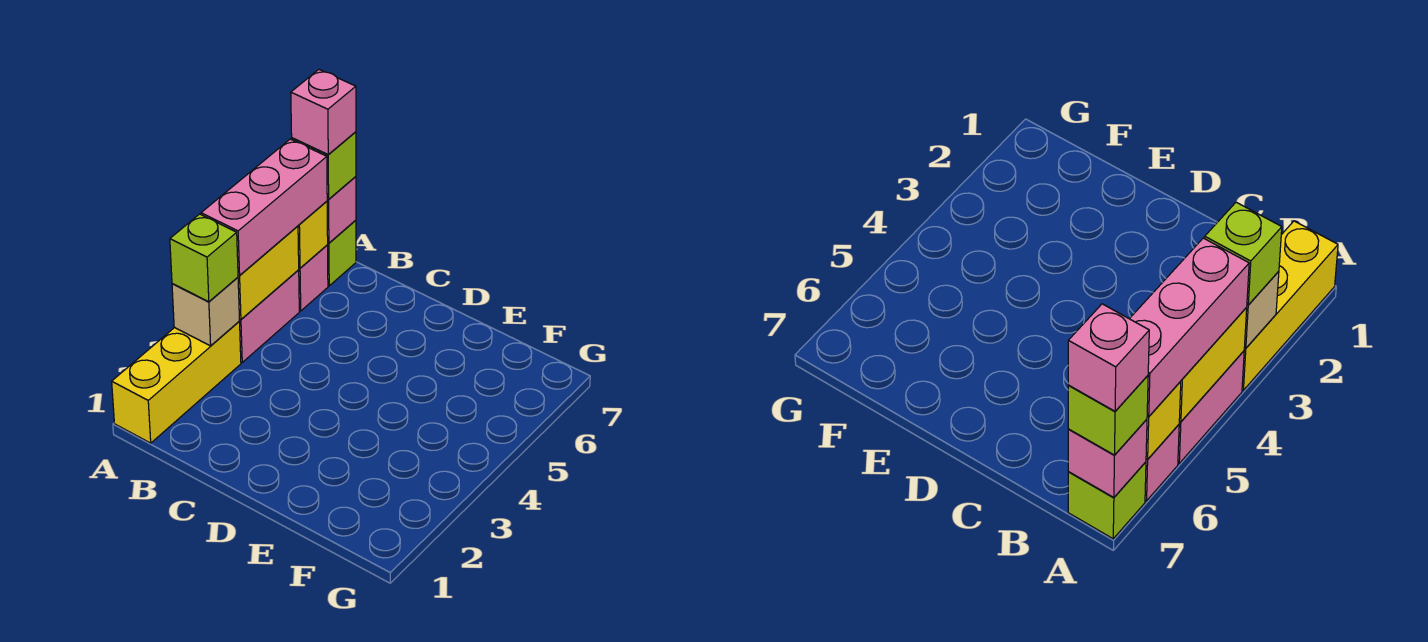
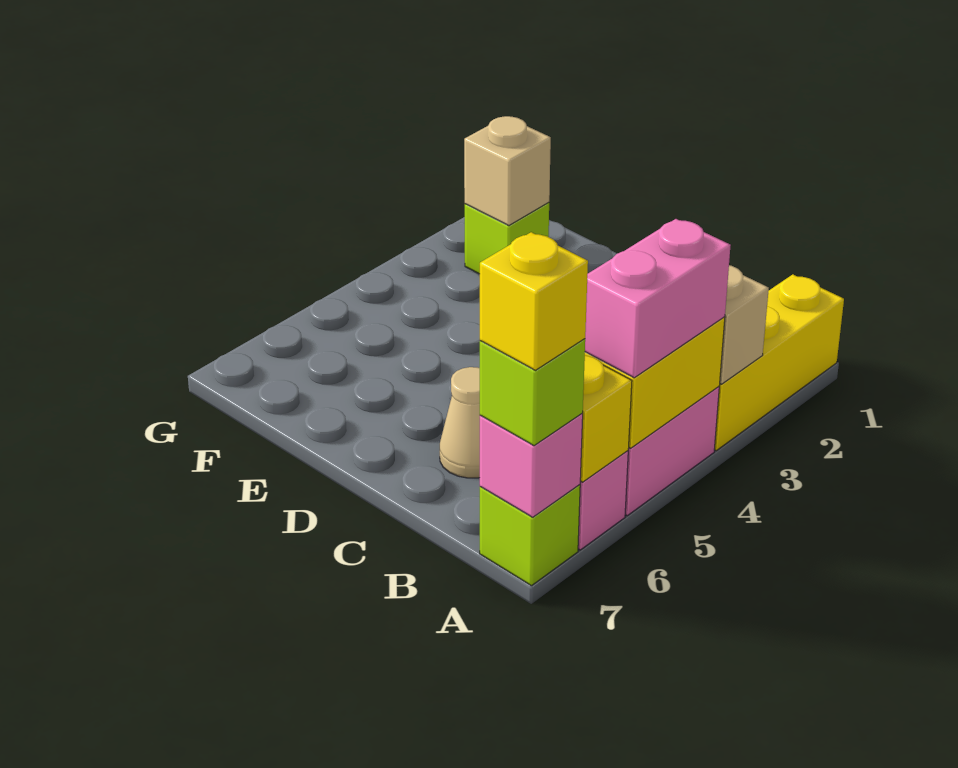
lime brick A3 level 3 -> lime brick F2 level 1
pink brick A4:A6 level 3 -> pink brick A4:A5 level 3
pink brick A7 level 4 -> yellow brick A7 level 4
none -> tan cone C6 level 1
none -> tan brick F2 level 2

